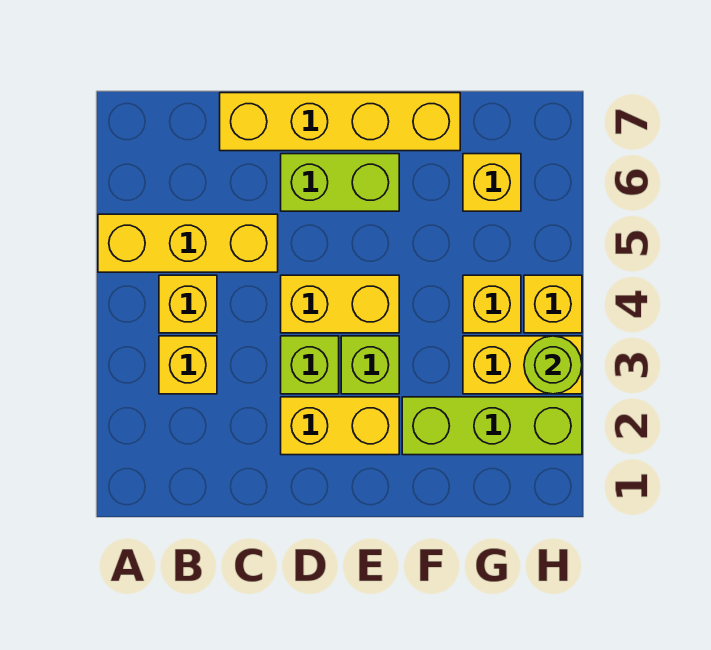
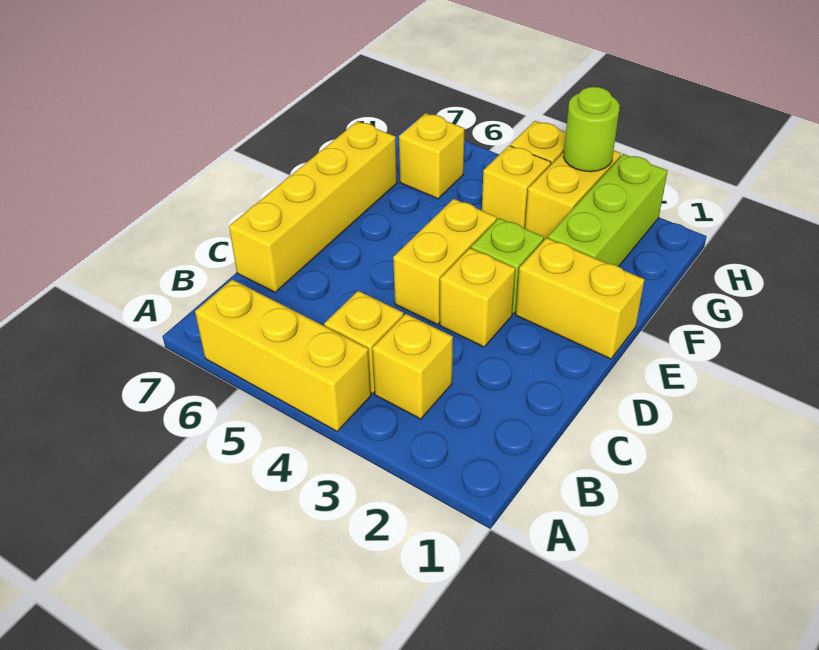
yellow brick A5:C5 level 1 -> yellow brick A4:A6 level 1
yellow brick D2:E2 level 1 -> yellow brick E1:E2 level 1
lime brick D3 level 1 -> yellow brick D3 level 1
lime brick D6:E6 level 1 -> none

